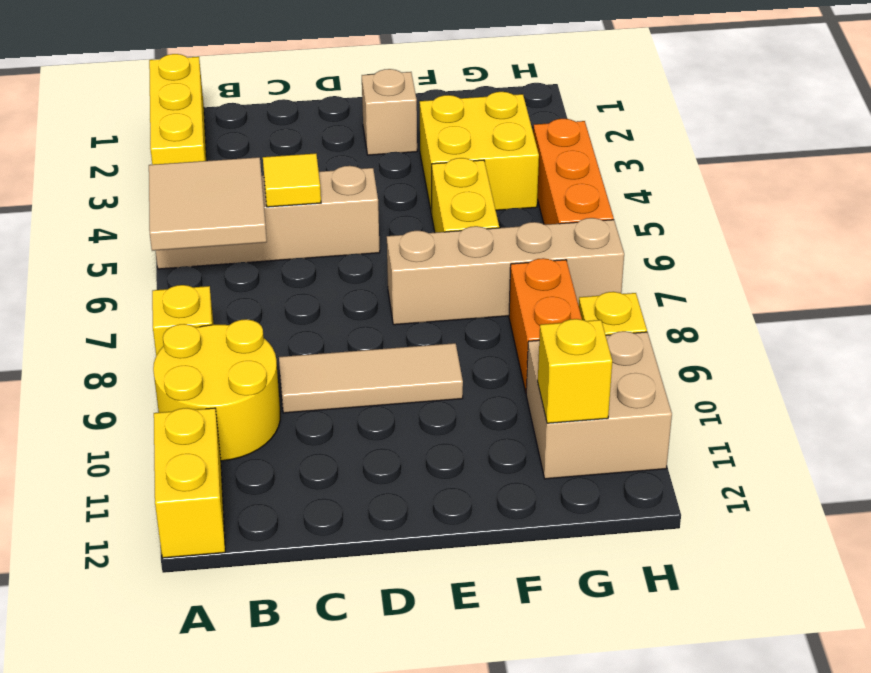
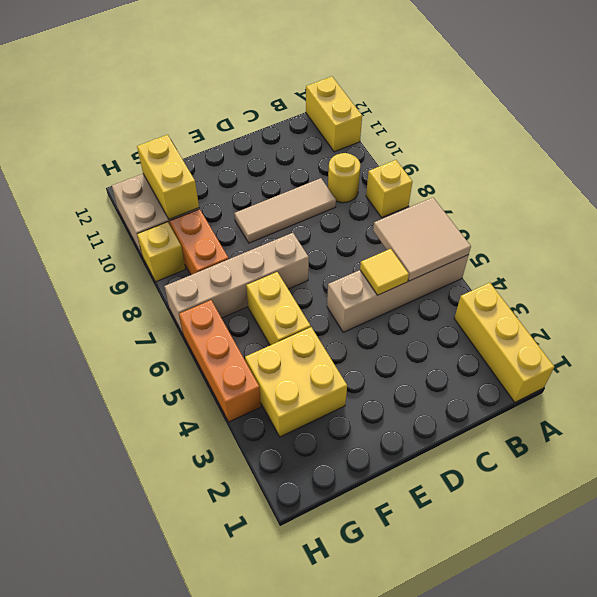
yellow round brick A9:B10 level 1 -> yellow round brick B9 level 1
tan brick E2 level 1 -> none
yellow brick G11 level 2 -> yellow brick G10:G11 level 2

